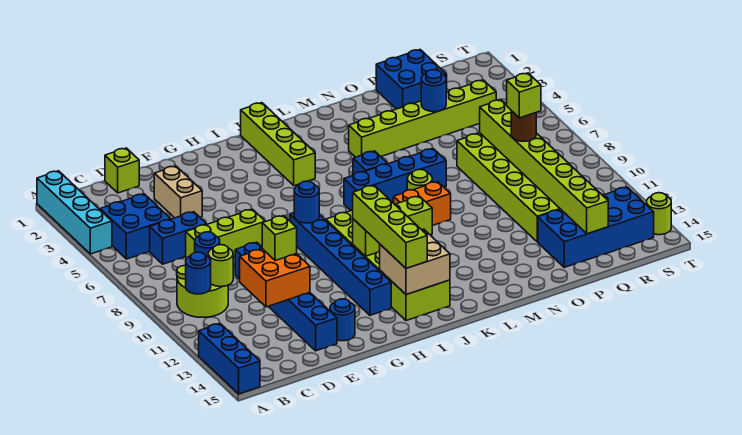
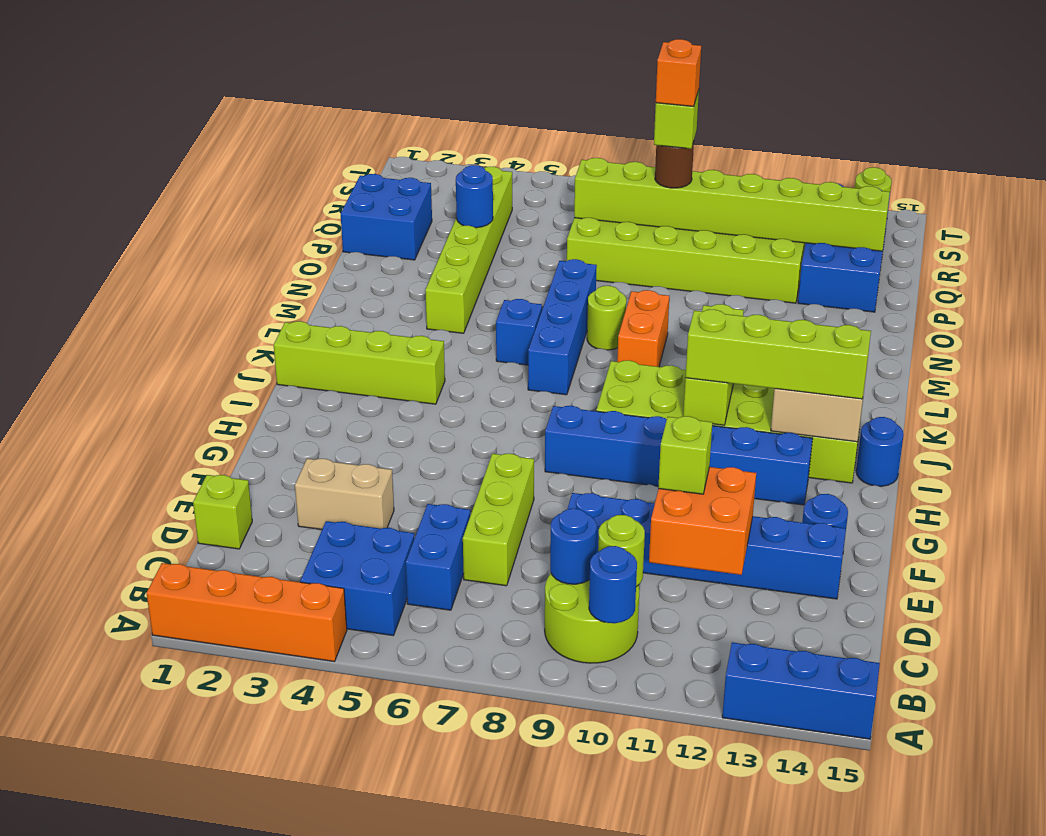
cyan brick A1:A4 level 1 -> orange brick A1:A4 level 1
blue round brick H8 level 2 -> blue round brick I15 level 1
none -> orange brick Q9 level 5

